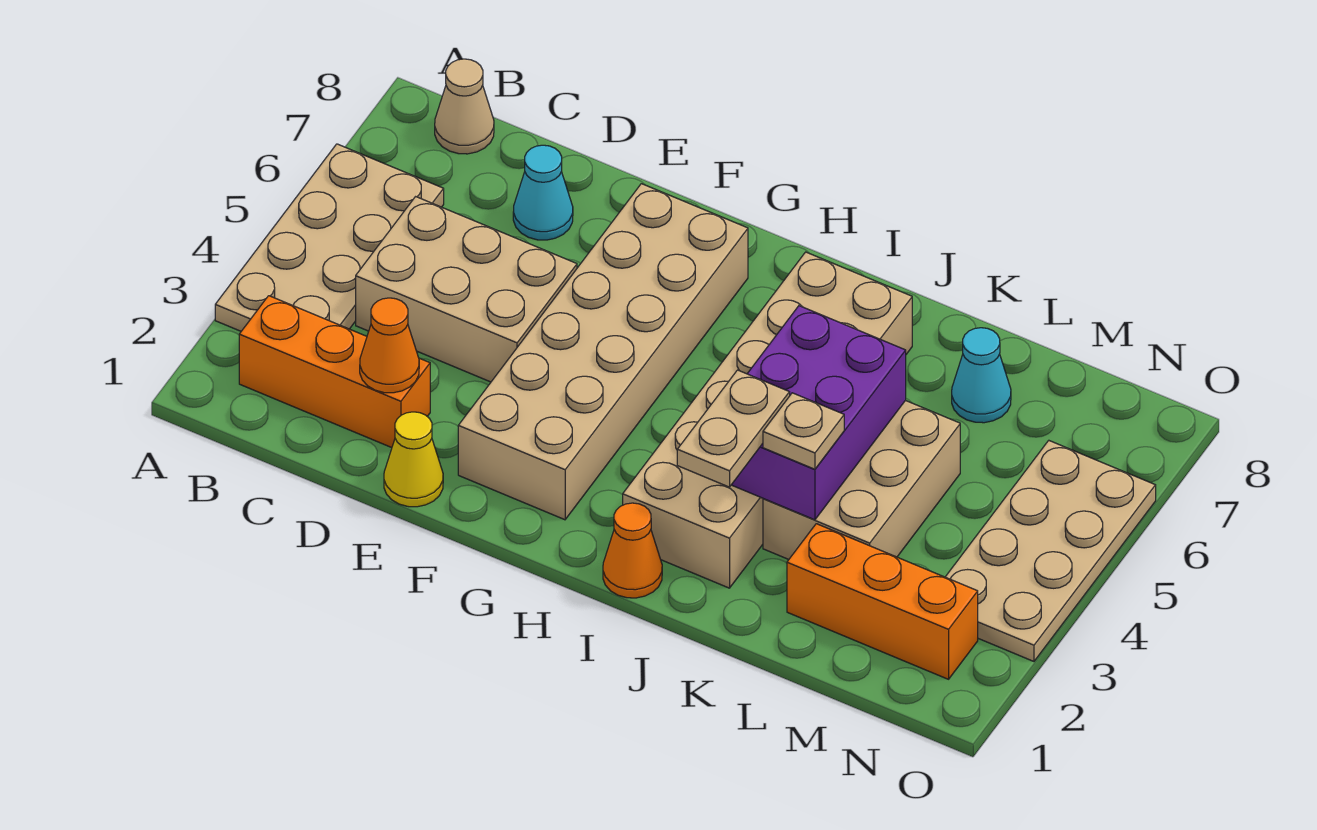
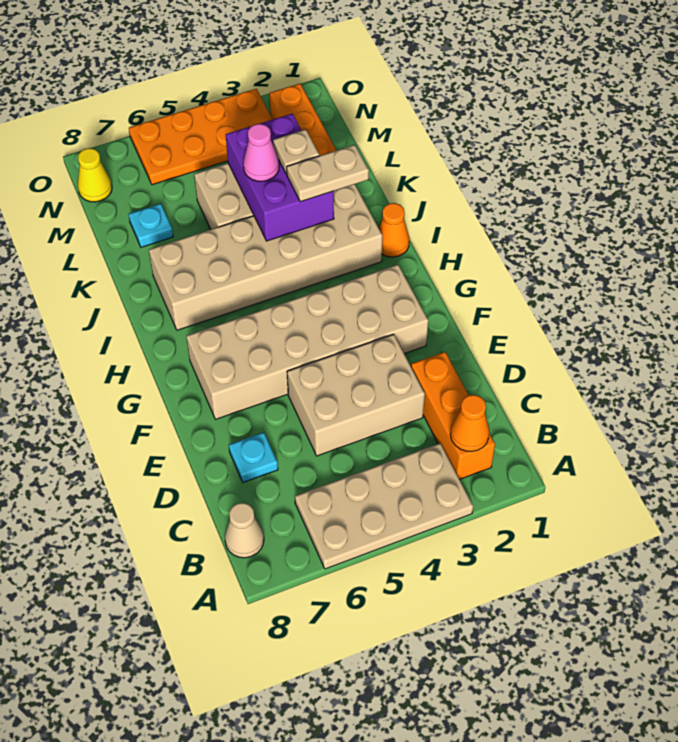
tan brick C4:E5 level 1 -> tan brick D3:E5 level 1
orange cone D2 level 2 -> orange cone B2 level 2
cyan cone D7 level 1 -> cyan plate D7 level 1
yellow cone E1 level 1 -> yellow cone N8 level 1
purple brick J3:K5 level 2 -> purple brick J3:L4 level 2
none -> pink cone K4 level 3
cyan cone L7 level 1 -> cyan plate L7 level 1
tan plate N3:O6 level 1 -> orange plate N3:O6 level 1

